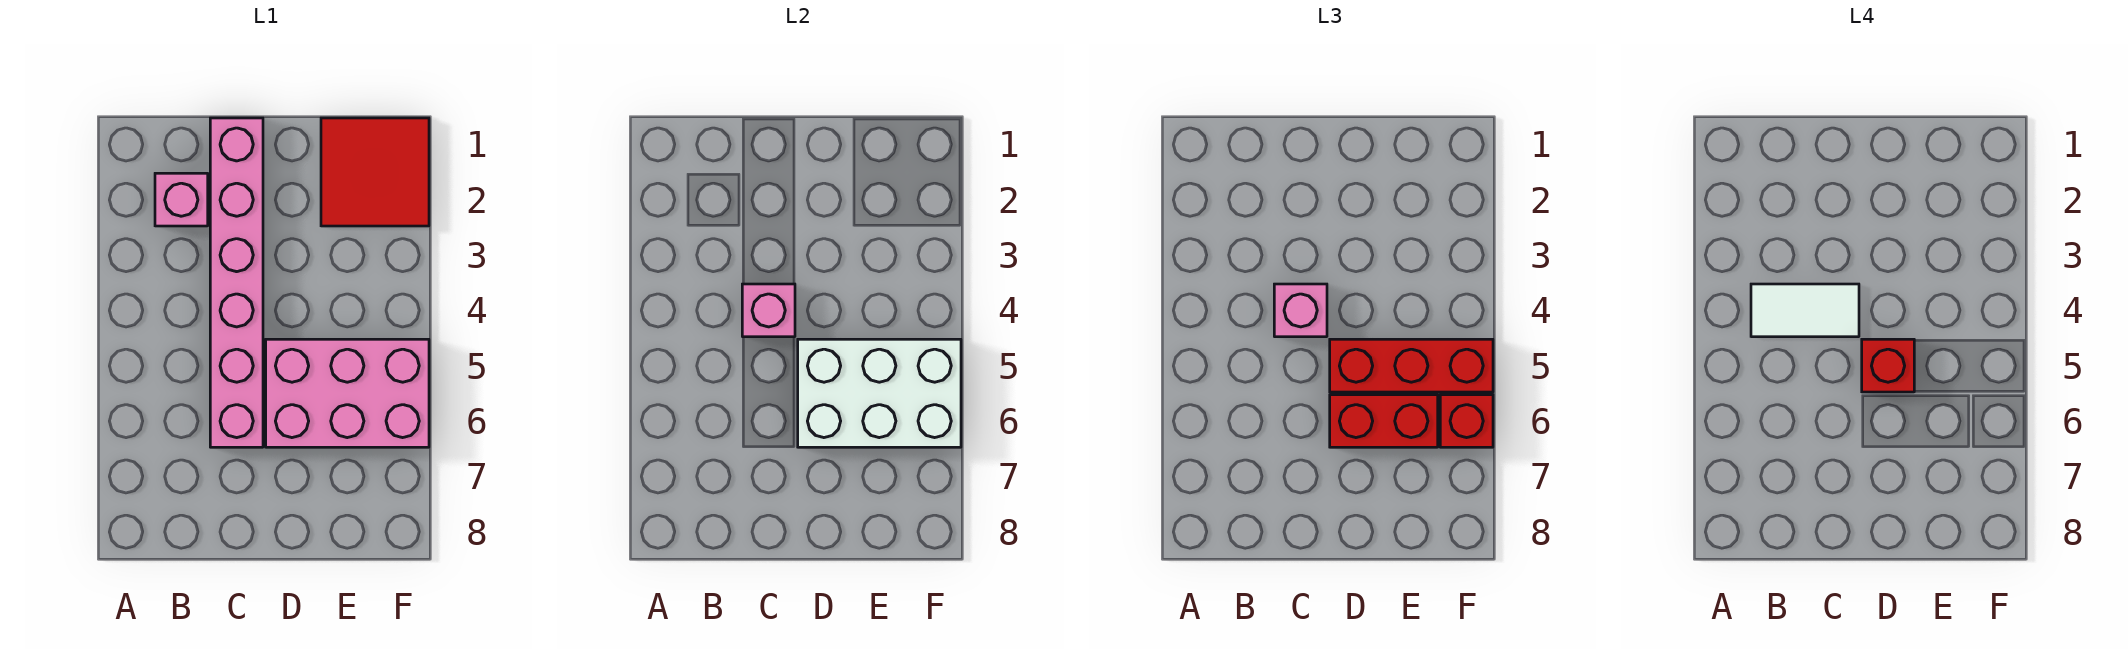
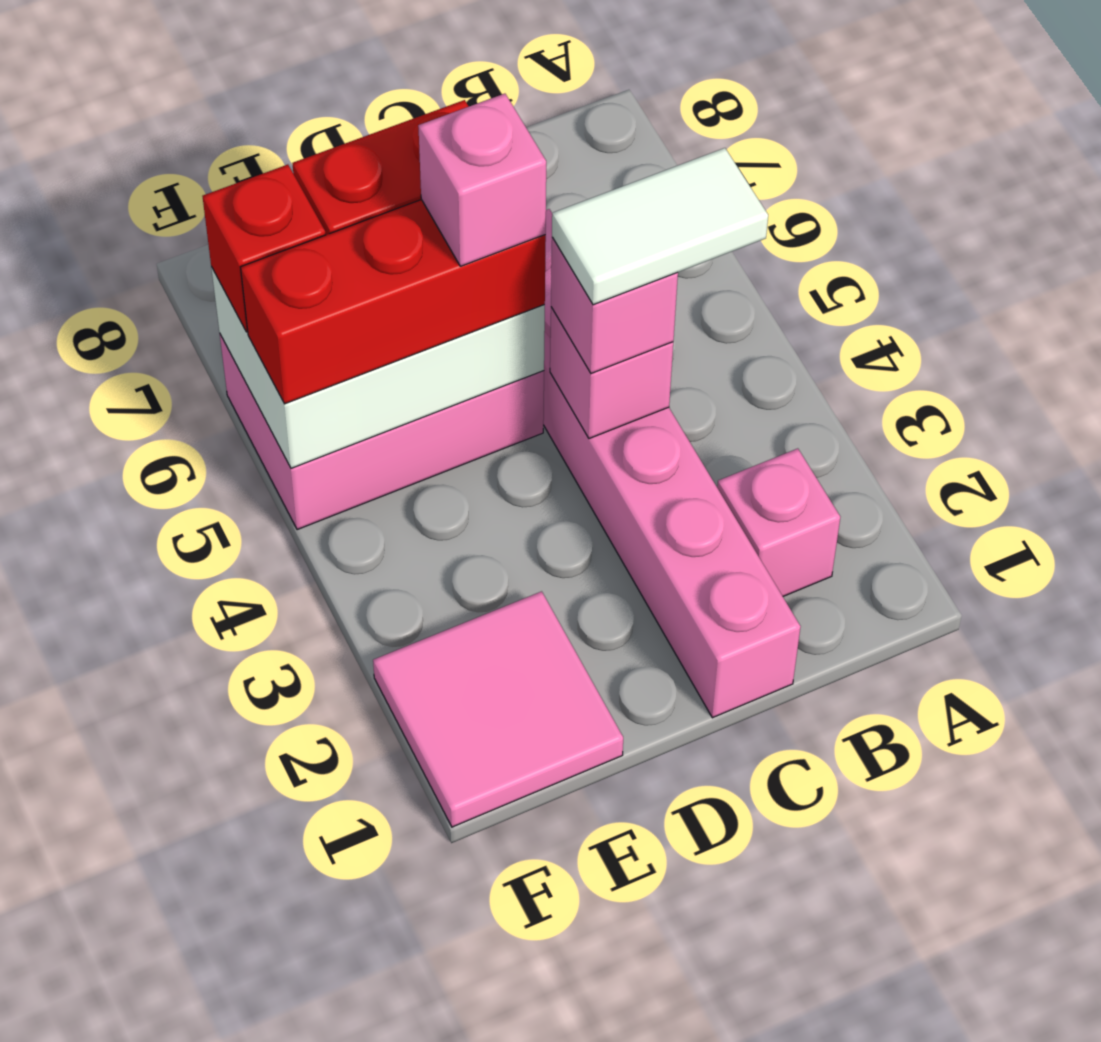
red brick D5 level 4 -> pink brick D5 level 4
red tile E1:F2 level 1 -> pink tile E1:F2 level 1

